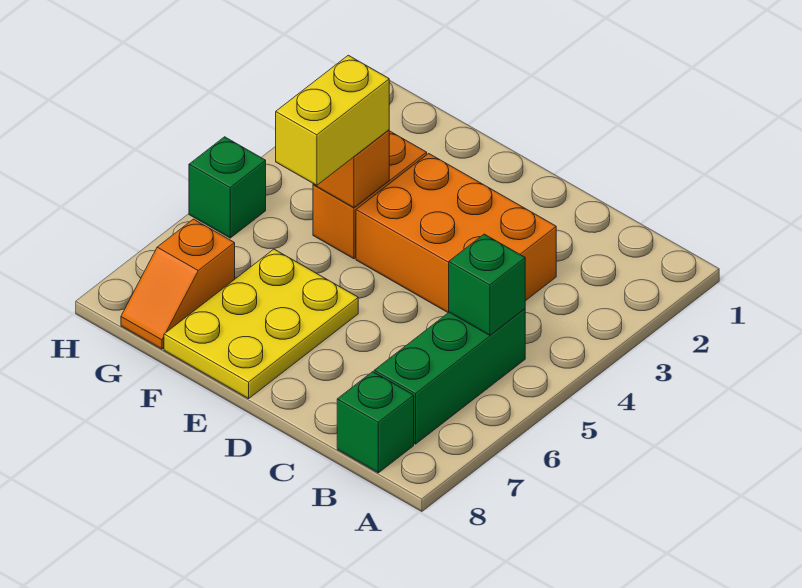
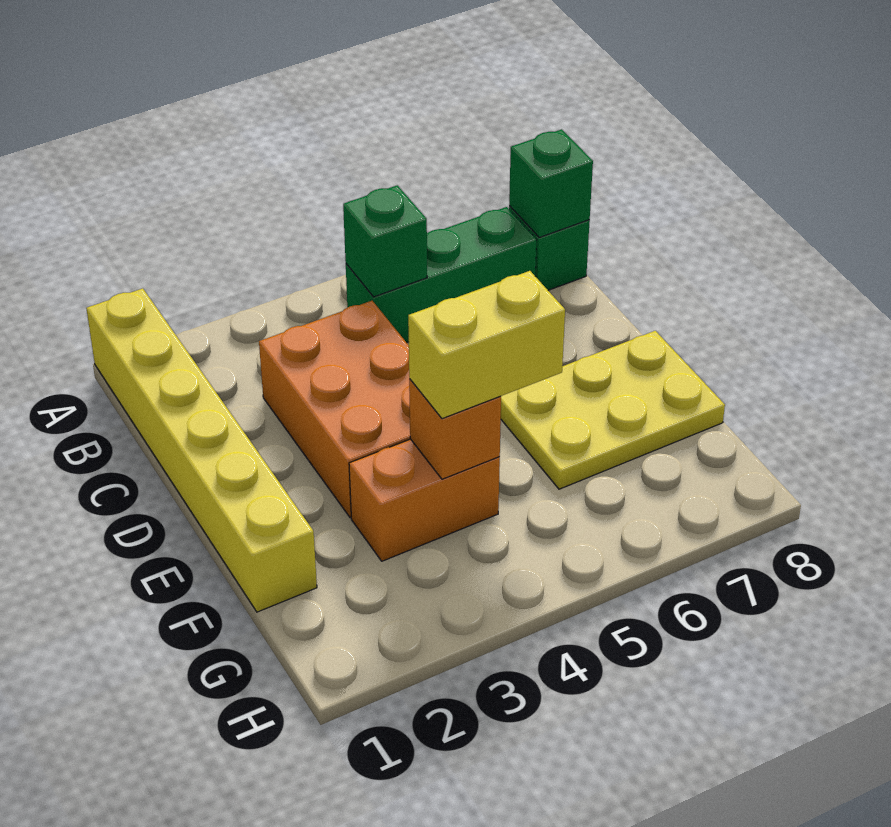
none -> yellow brick A1:F1 level 1
orange slope G7:G8 level 1 top 7 -> none
green brick H5 level 1 -> green brick B8 level 2

